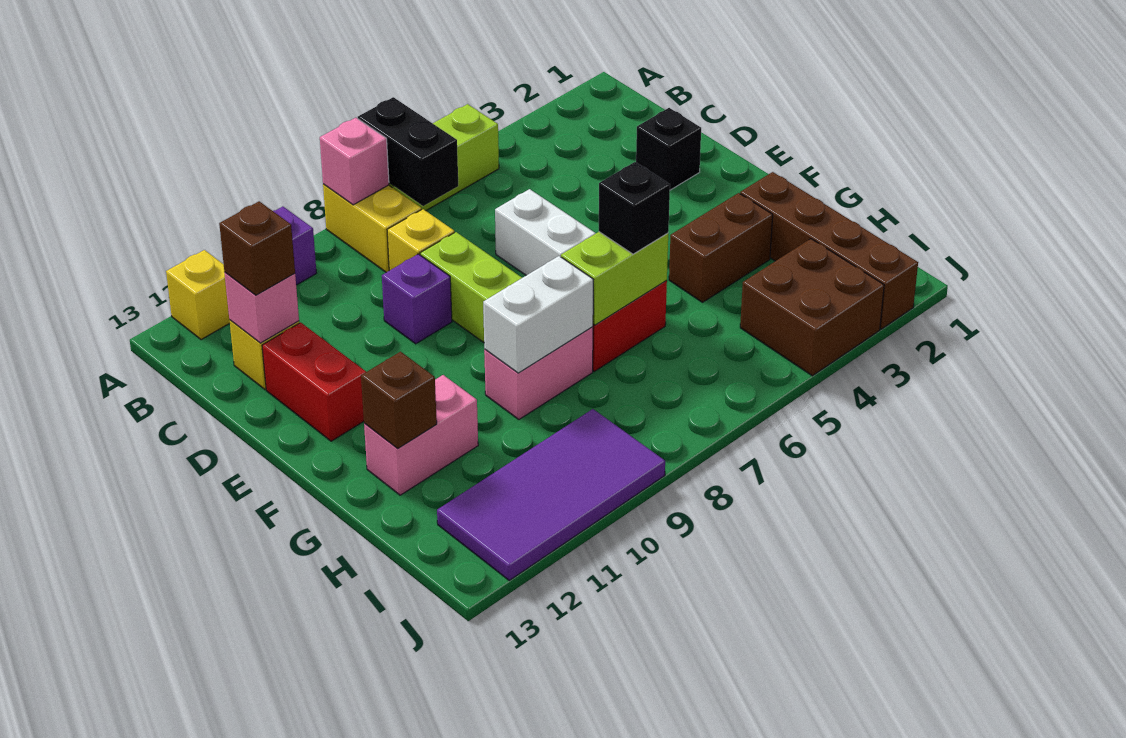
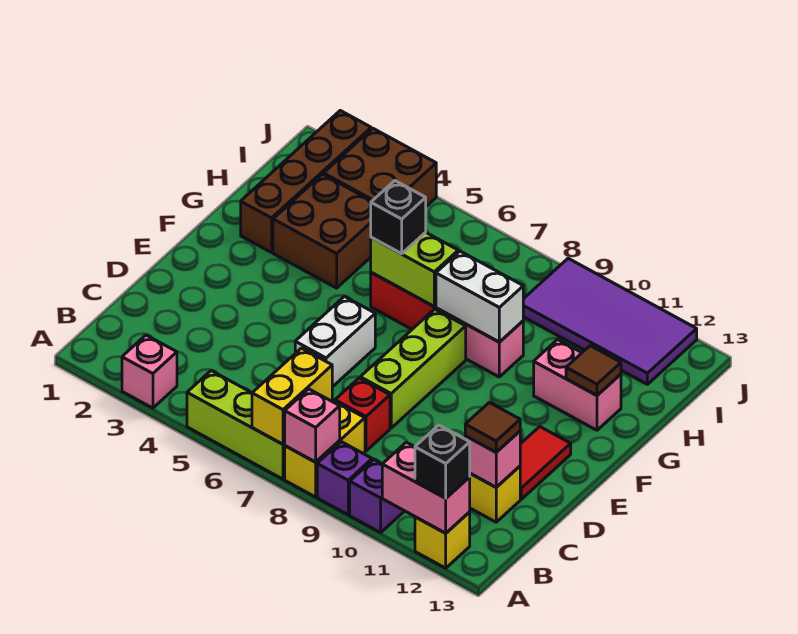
none -> pink brick A3 level 1
black brick A7:B7 level 2 -> yellow brick A7:B7 level 2
none -> pink brick A11:A12 level 2
yellow brick C8 level 1 -> red brick C8 level 1
brown brick C12 level 3 -> brown tile C12 level 3
black brick D2 level 1 -> black brick A12 level 3
purple brick D9 level 1 -> purple brick A9 level 1
red brick D12:E12 level 1 -> red tile D12:E12 level 1
brown brick G3:G4 level 1 -> brown brick G3:H4 level 1
brown brick G12 level 2 -> brown tile G12 level 2

